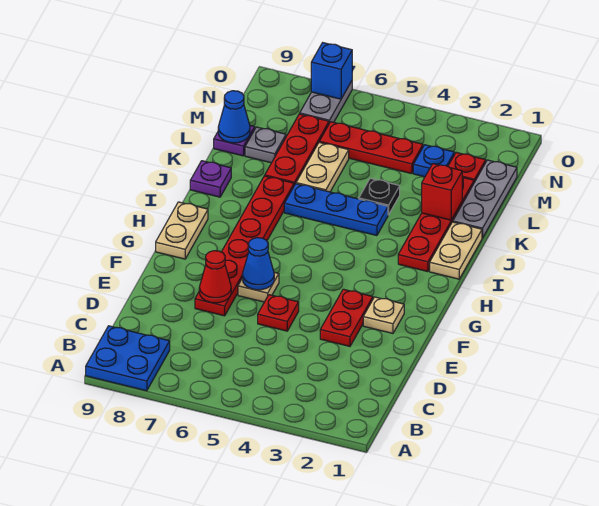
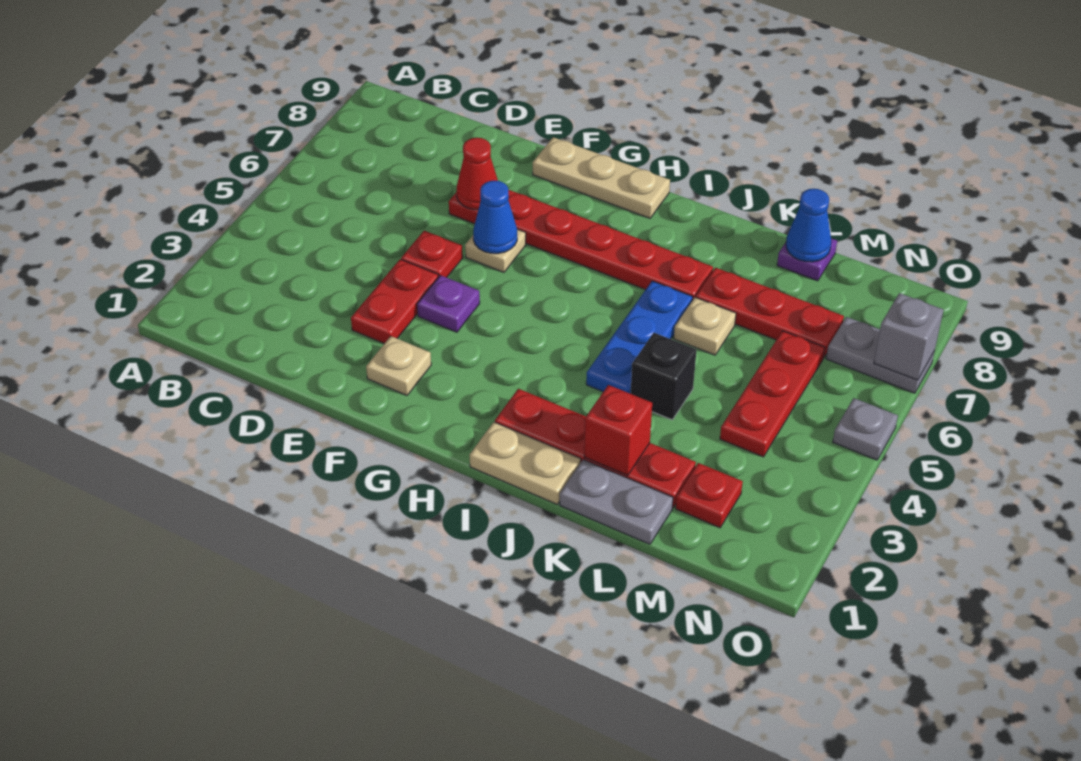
blue plate A8:B9 level 1 -> none
red plate E3:F3 level 1 -> red plate E3:E4 level 1
tan plate G9:H9 level 1 -> tan plate F9:H9 level 1
purple plate J9 level 1 -> purple plate F4 level 1
grey plate K1:M1 level 1 -> grey plate K1:L1 level 1
black plate K4 level 1 -> black brick K4 level 1
tan plate K6:L6 level 1 -> tan plate K6 level 1
grey plate L8 level 1 -> grey plate O5 level 1
blue plate M3 level 1 -> none
blue brick O7 level 2 -> grey brick O7 level 2

